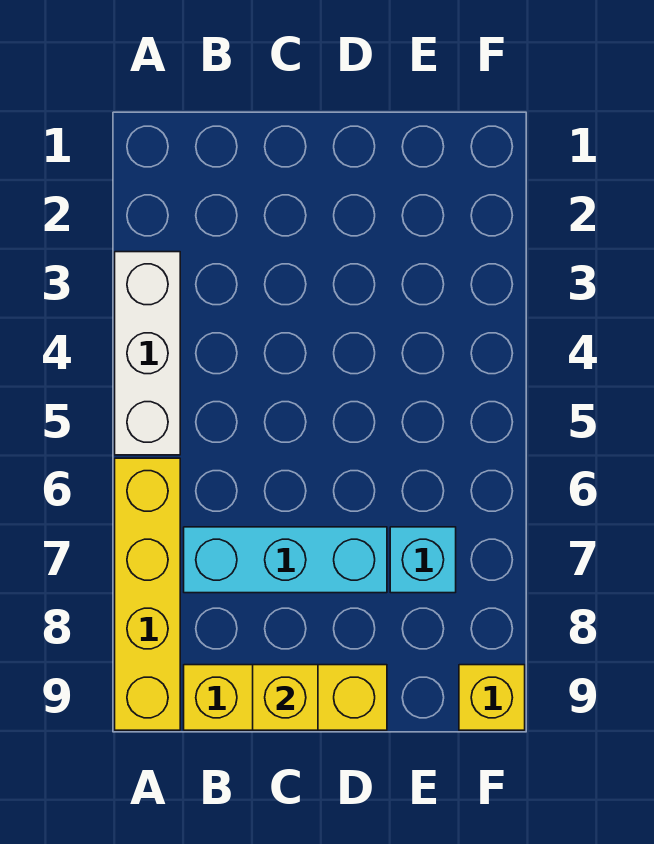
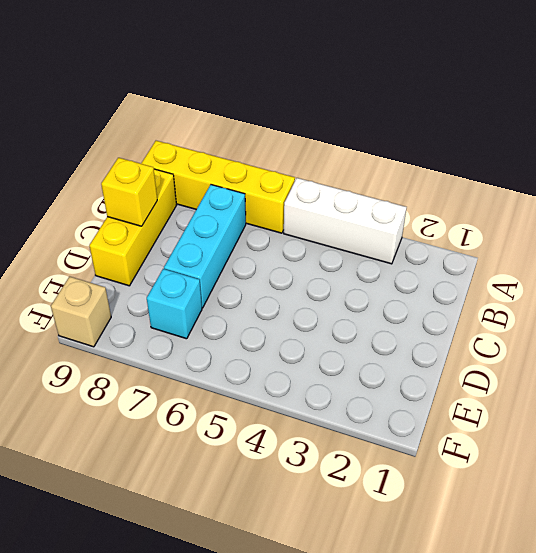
yellow brick F9 level 1 -> tan brick F9 level 1

